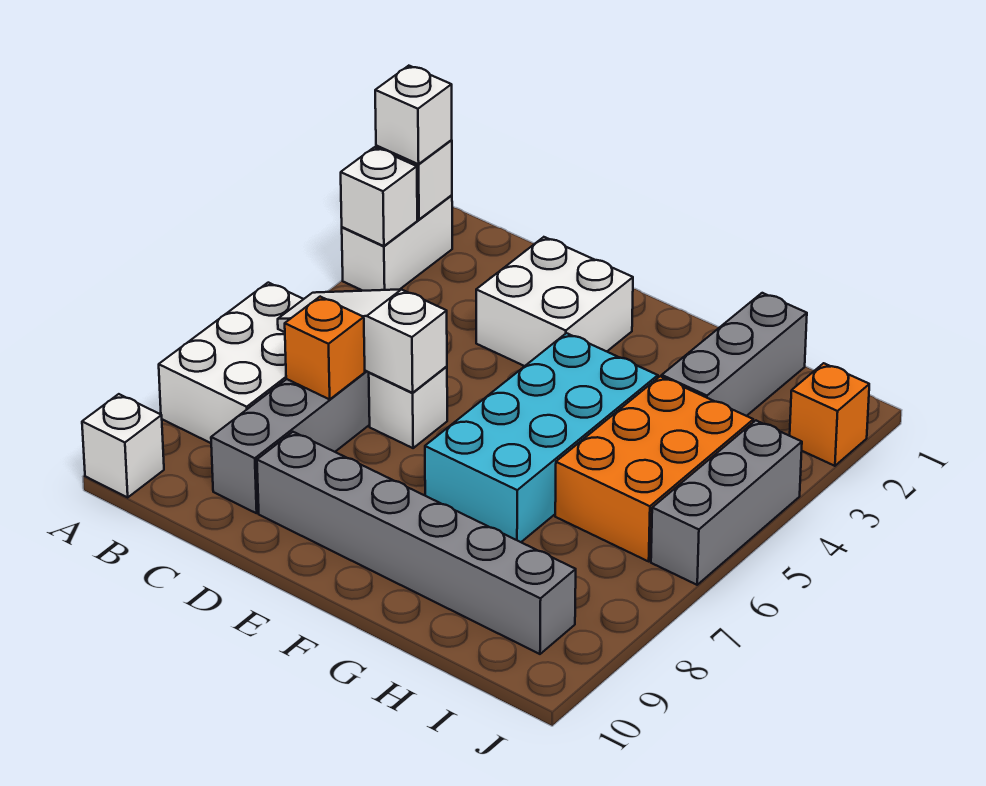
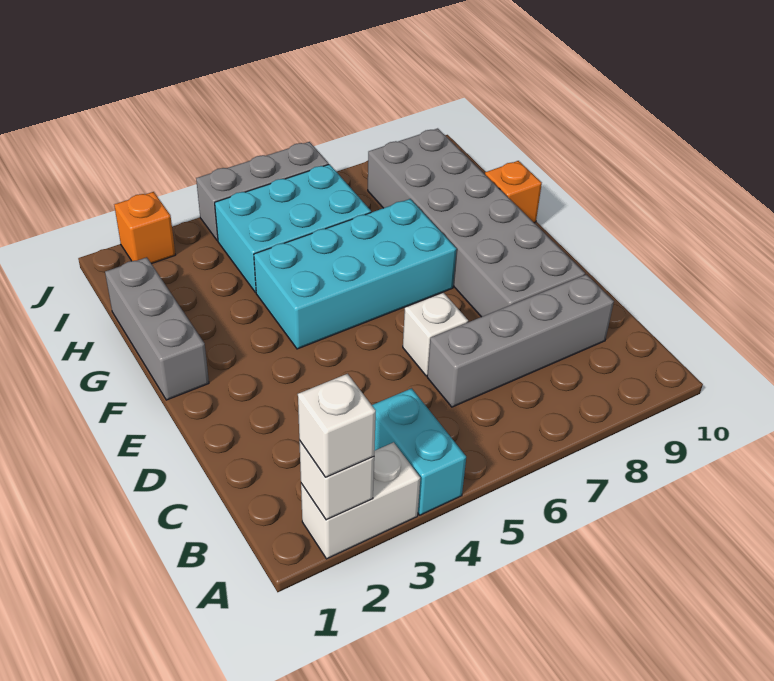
white brick A3 level 2 -> none
none -> cyan brick A4:B4 level 1
white brick A6:B8 level 1 -> none
white brick A10 level 1 -> none
white slope B6:D6 level 2 top D -> none
orange brick C7 level 2 -> orange brick G10 level 1
white brick D2:E3 level 1 -> none
grey brick D9:I9 level 1 -> grey brick D8:I9 level 1
grey brick H1:H3 level 1 -> grey brick F1:H1 level 1
orange brick H4:I6 level 1 -> cyan brick H4:I6 level 1

